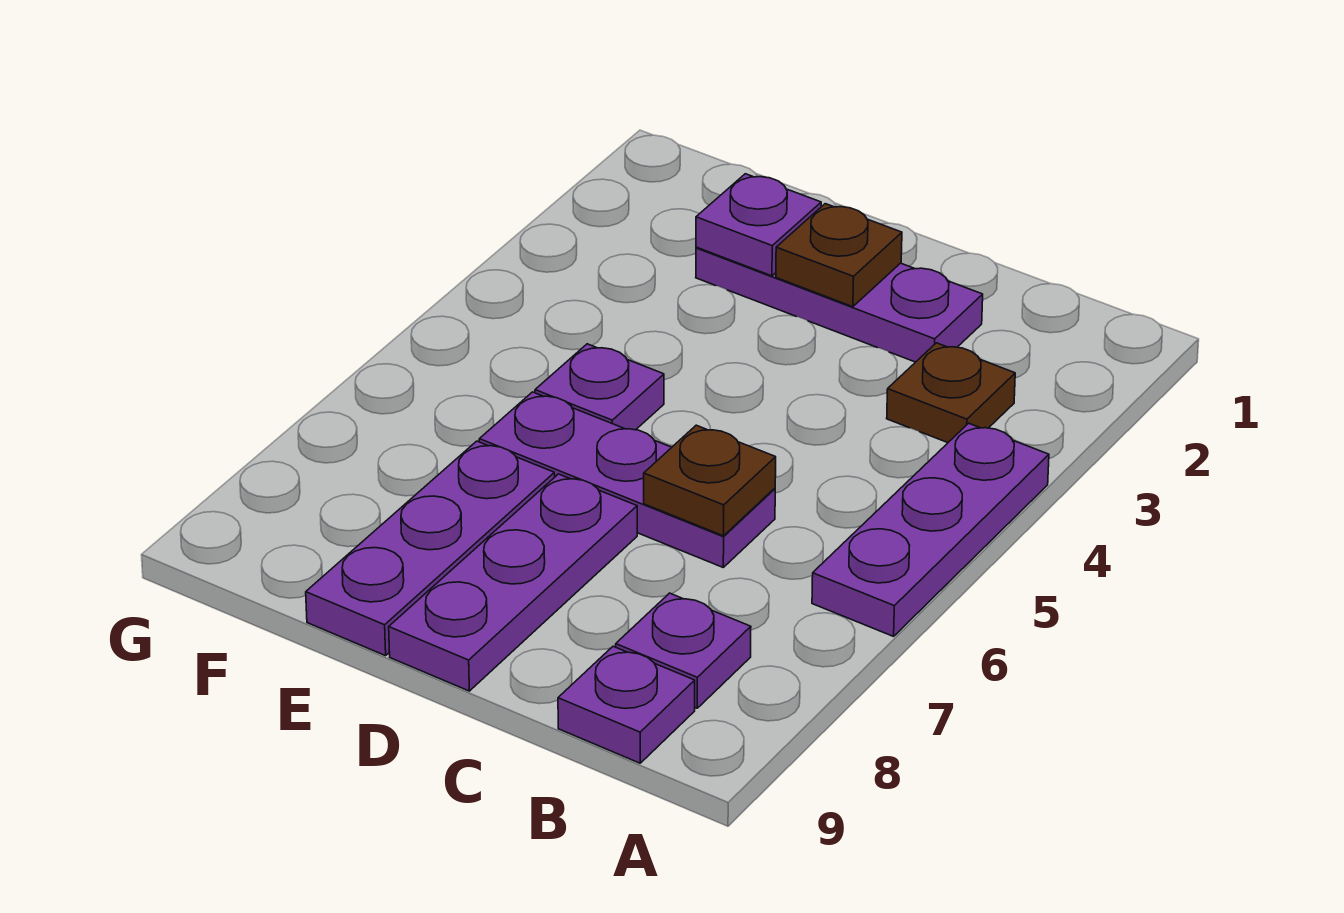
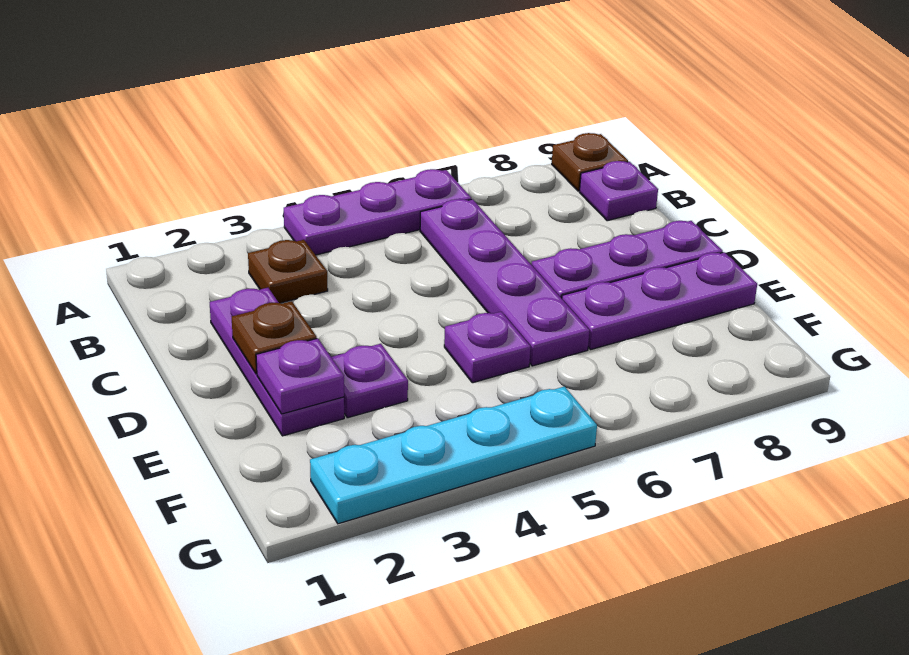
purple plate B8 level 1 -> purple plate E3 level 1
purple plate C6:E6 level 1 -> purple plate B6:E6 level 1
brown plate C6 level 2 -> brown plate A9 level 1
none -> cyan plate G2:G5 level 1

